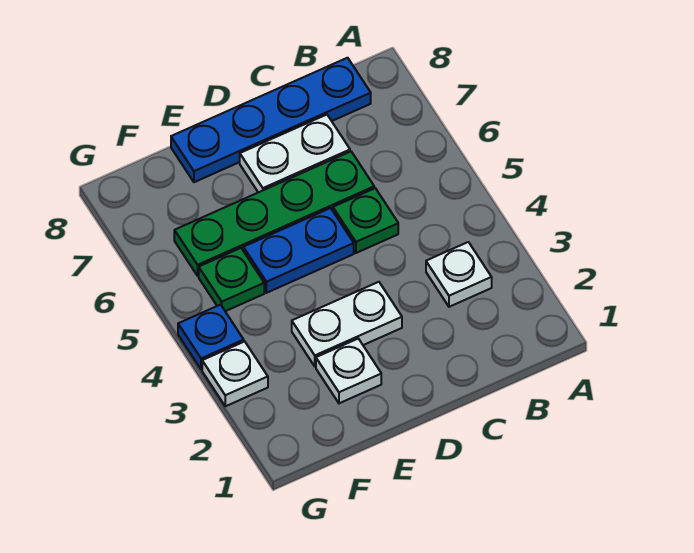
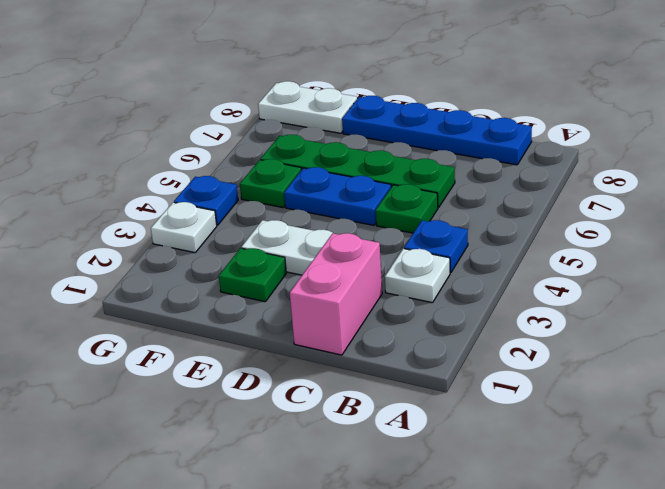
none -> blue plate B4 level 1
none -> pink brick C1:C2 level 1
white plate C7:D7 level 1 -> white plate F8:G8 level 1
white plate E2 level 1 -> green plate E2 level 1

